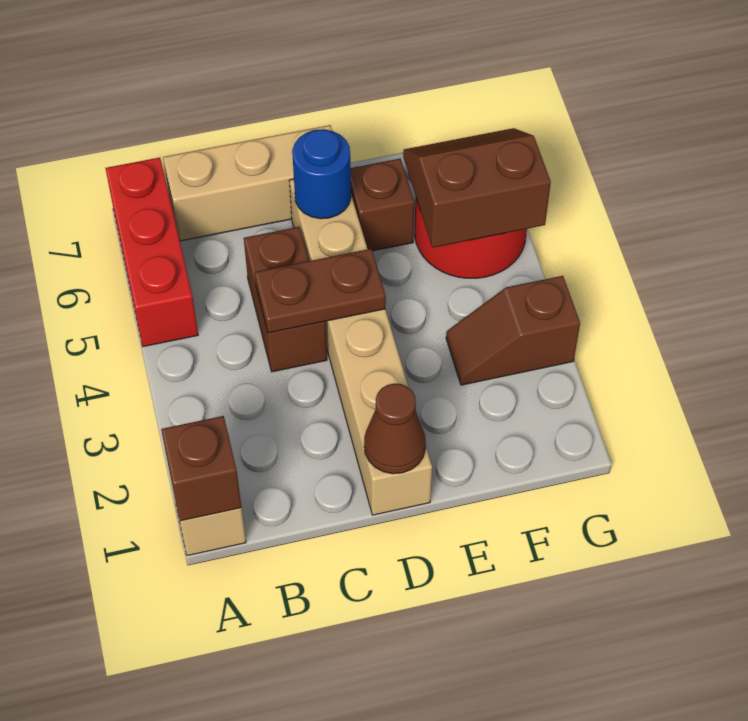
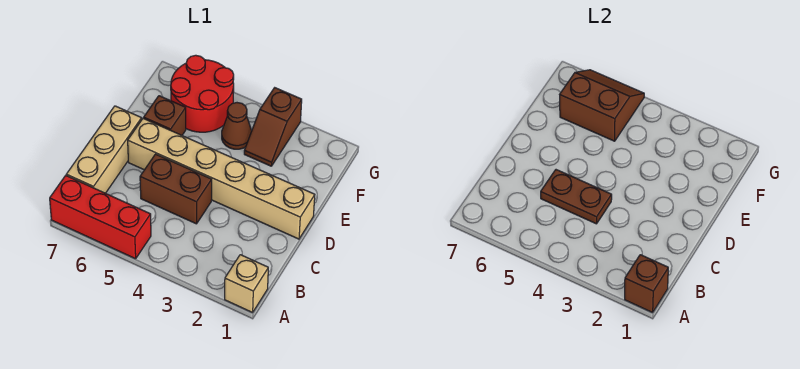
brown plate C4:D4 level 2 -> brown plate C4:C5 level 2
brown cone D1 level 2 -> brown cone F4 level 1
blue round brick D6 level 2 -> none
brown slope F5:G6 level 2 top 5 -> brown slope F5:G6 level 2 top F

